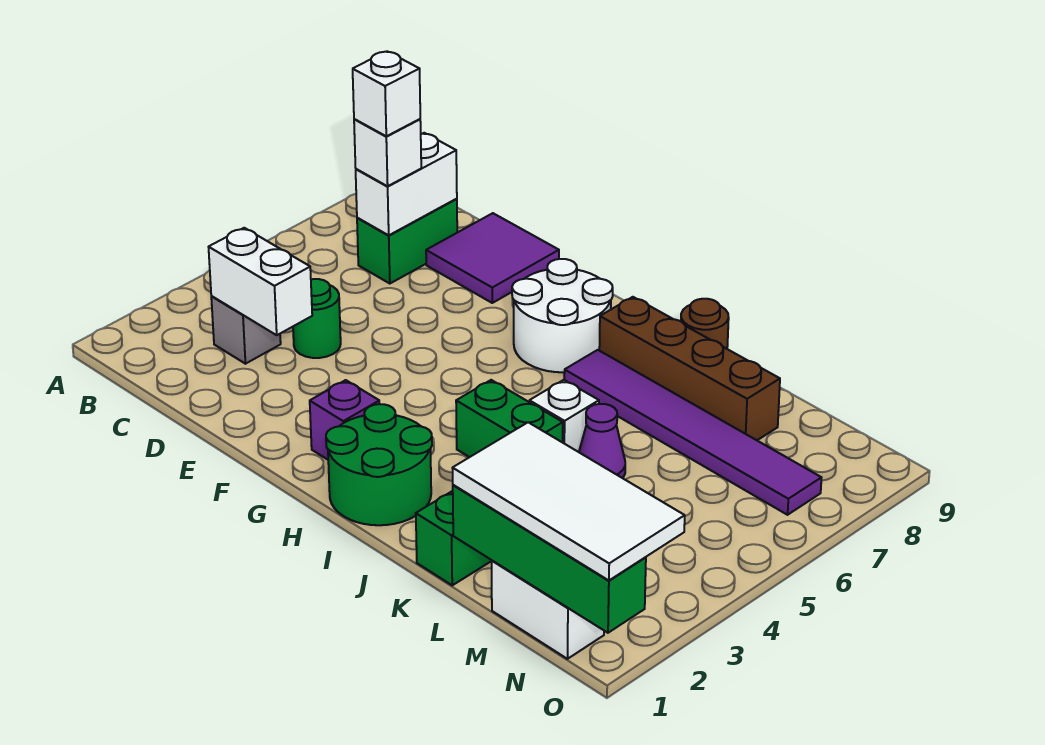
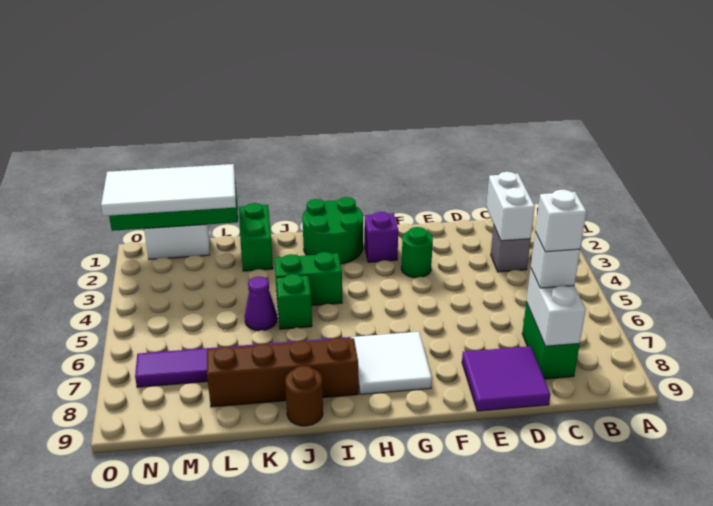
white brick C3:D3 level 2 -> white brick C2:C3 level 2
green round brick D4 level 1 -> green round brick F3 level 1
white round brick G7:H8 level 1 -> white tile G7:H8 level 1
white brick J5 level 1 -> green brick J5 level 1

